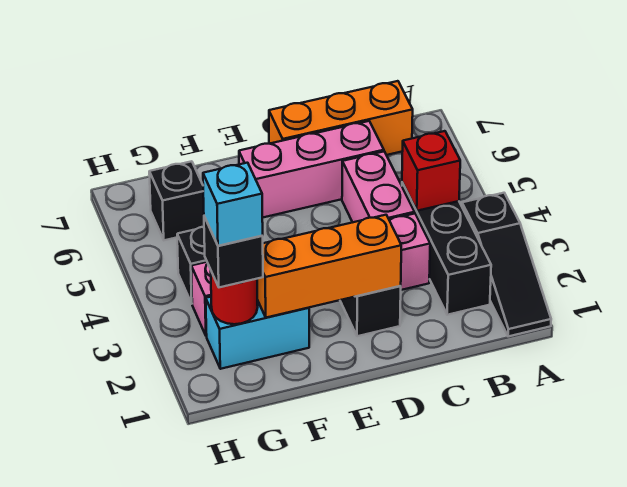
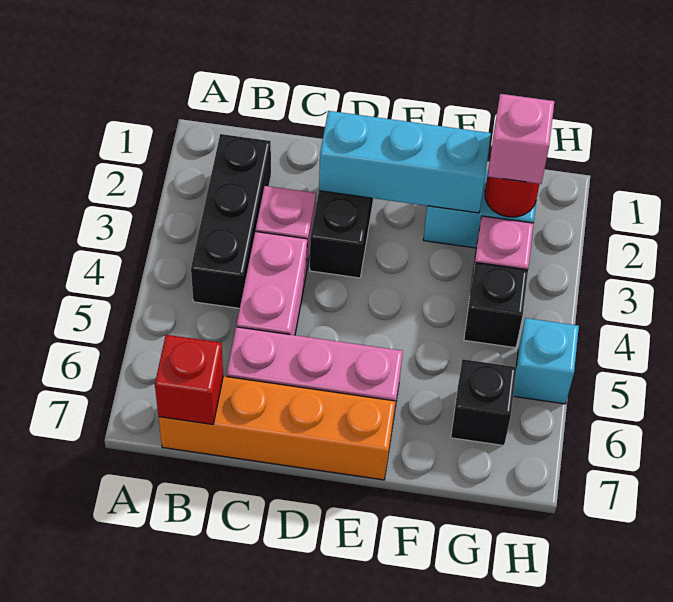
black slope A1:A3 level 1 top 3 -> none
red brick B4 level 2 -> red brick B7 level 2
orange brick B7:D7 level 1 -> orange brick B7:E7 level 1
orange brick D2:F2 level 2 -> cyan brick D2:F2 level 2
black brick G2 level 3 -> pink brick G2 level 3
cyan brick G2 level 4 -> cyan brick H5 level 1

